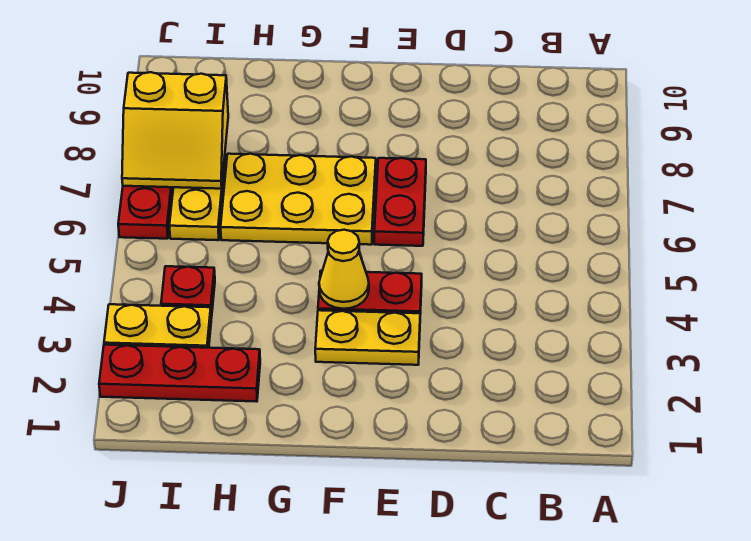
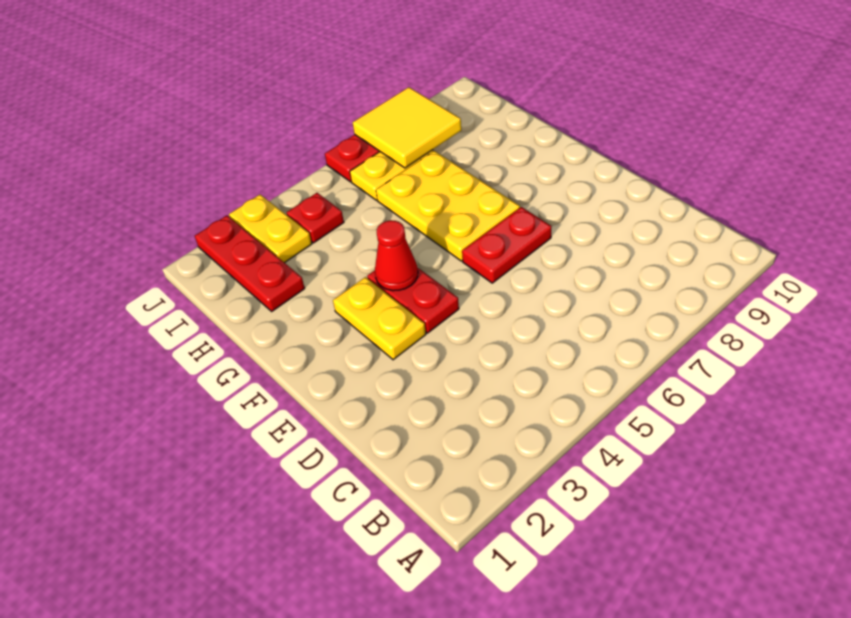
yellow cone F4 level 2 -> red cone F4 level 2
yellow slope I7:J8 level 2 top 8 -> yellow tile I7:J8 level 2

